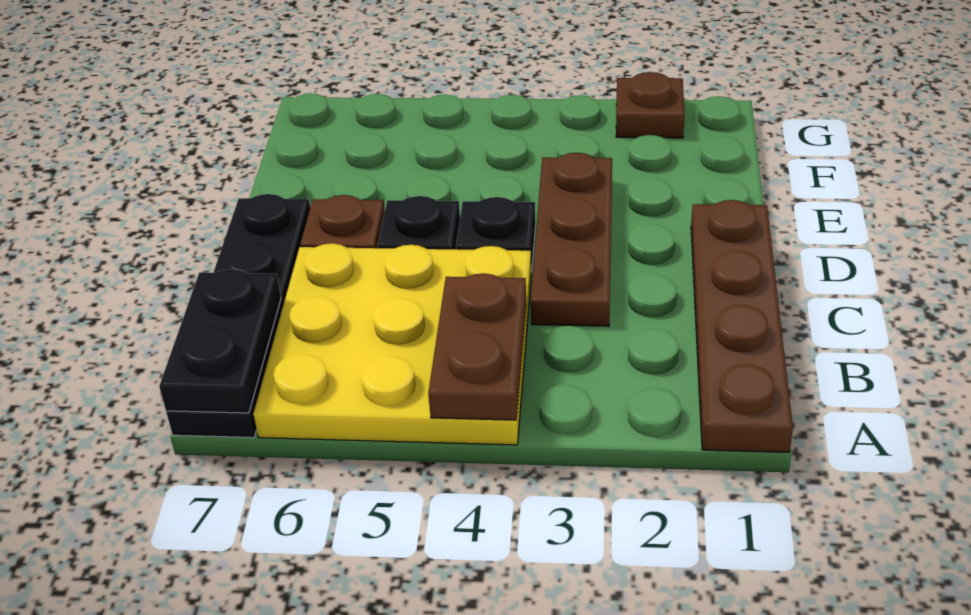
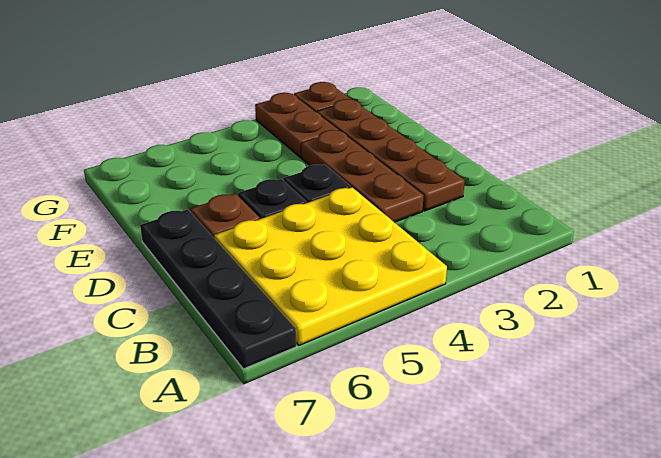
brown plate A1:D1 level 1 -> brown plate C2:F2 level 1
brown plate A4:B4 level 2 -> brown plate F3:G3 level 1
black plate A7:B7 level 2 -> none

